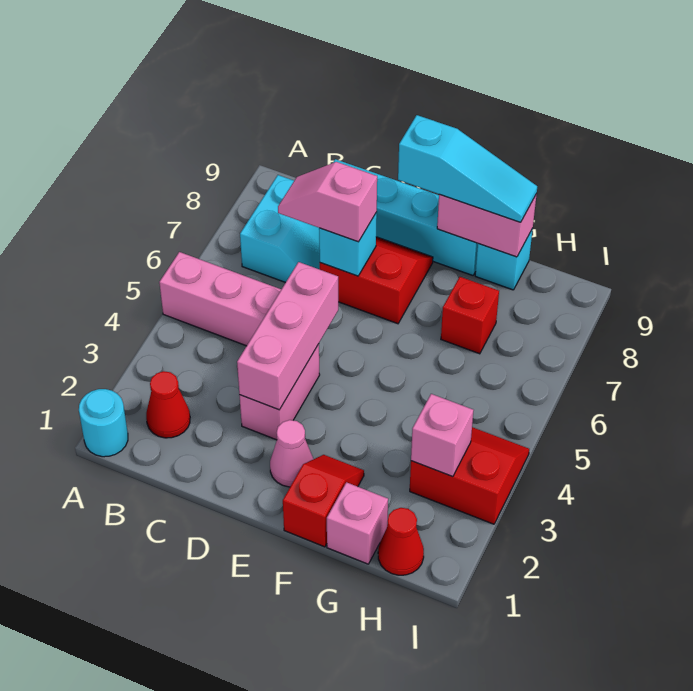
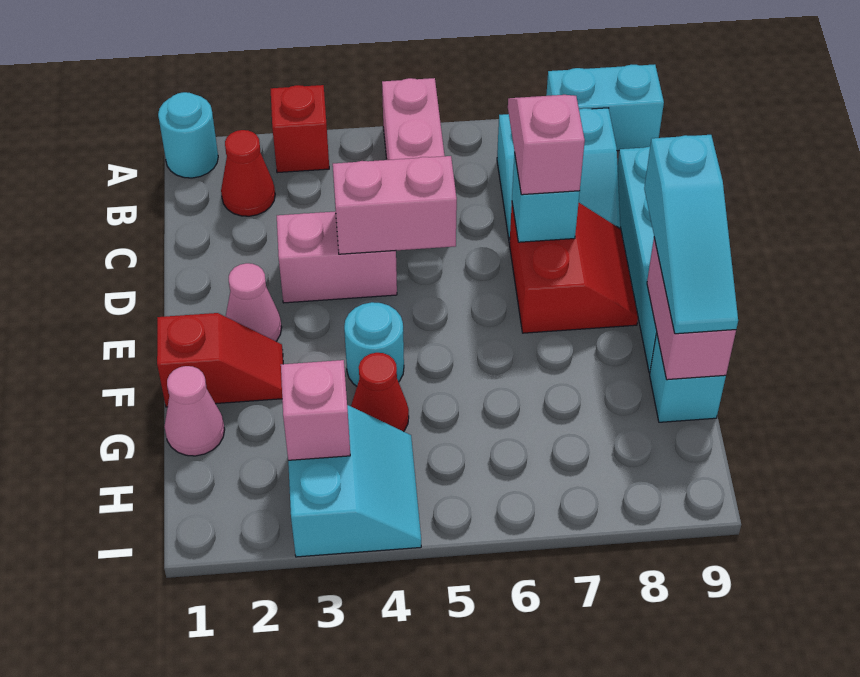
none -> cyan brick A8:A9 level 1
pink brick D3:D5 level 2 -> pink brick D4:D5 level 2
none -> cyan round brick F4 level 1
pink brick G1 level 1 -> pink cone G1 level 1
red brick G7 level 1 -> red brick A3 level 1
red cone H1 level 1 -> red cone G4 level 1
red slope H3:I4 level 1 top 3 -> cyan slope H3:I4 level 1 top 3

